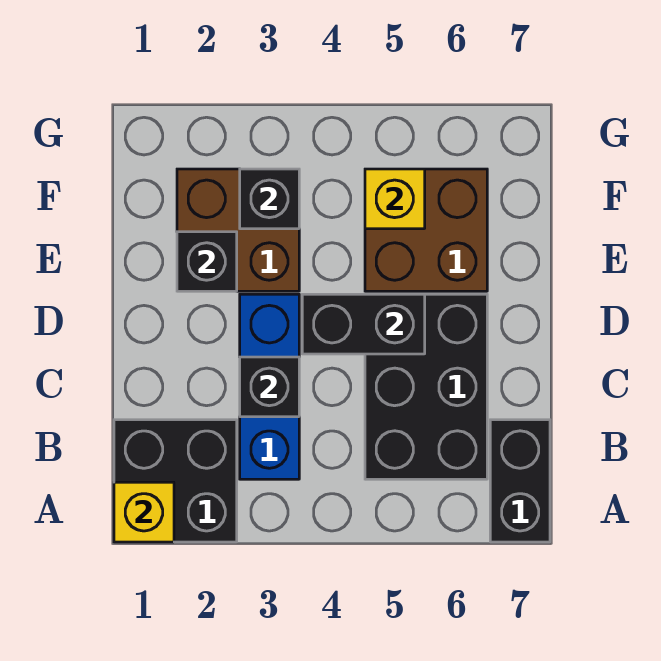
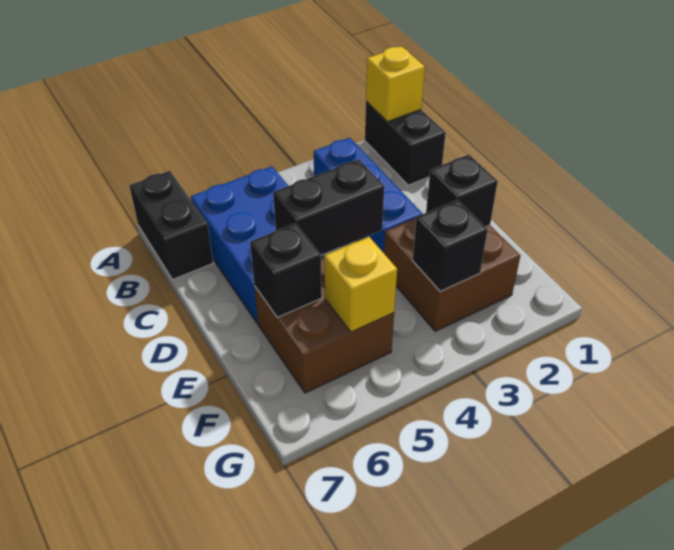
black brick A1:B2 level 1 -> black brick A1:B1 level 1
black brick B5:D6 level 1 -> blue brick B5:D6 level 1
black brick C3 level 2 -> black brick E6 level 2

